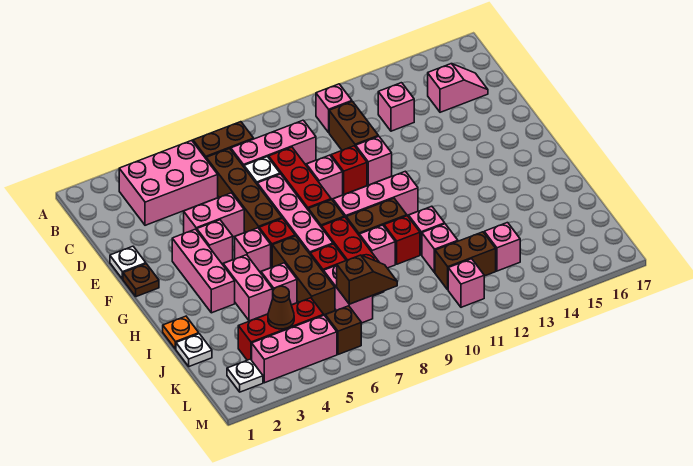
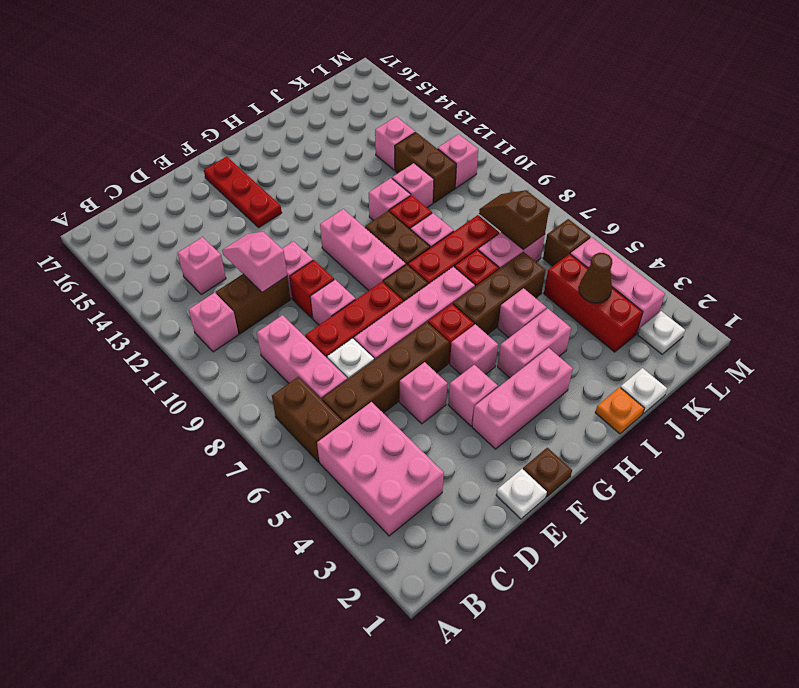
pink slope C15:C16 level 1 top 15 -> pink slope D11:D12 level 2 top 11
pink brick E4:E5 level 1 -> pink brick E5 level 1
none -> red plate F14:F16 level 1

